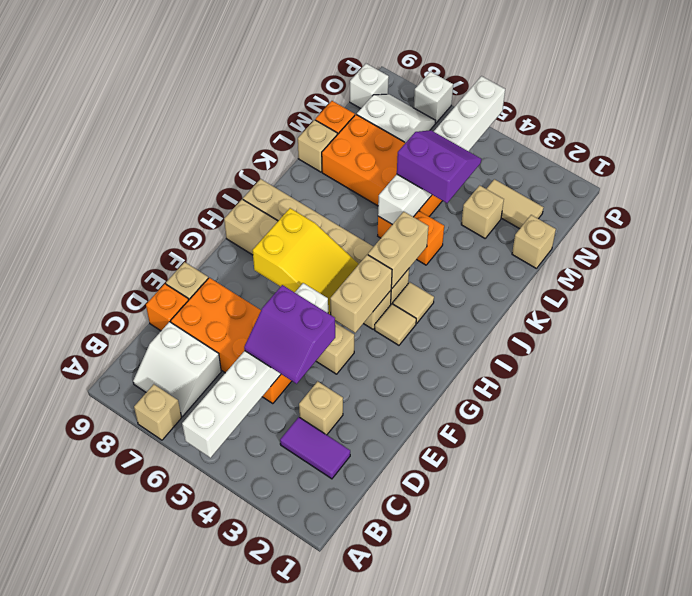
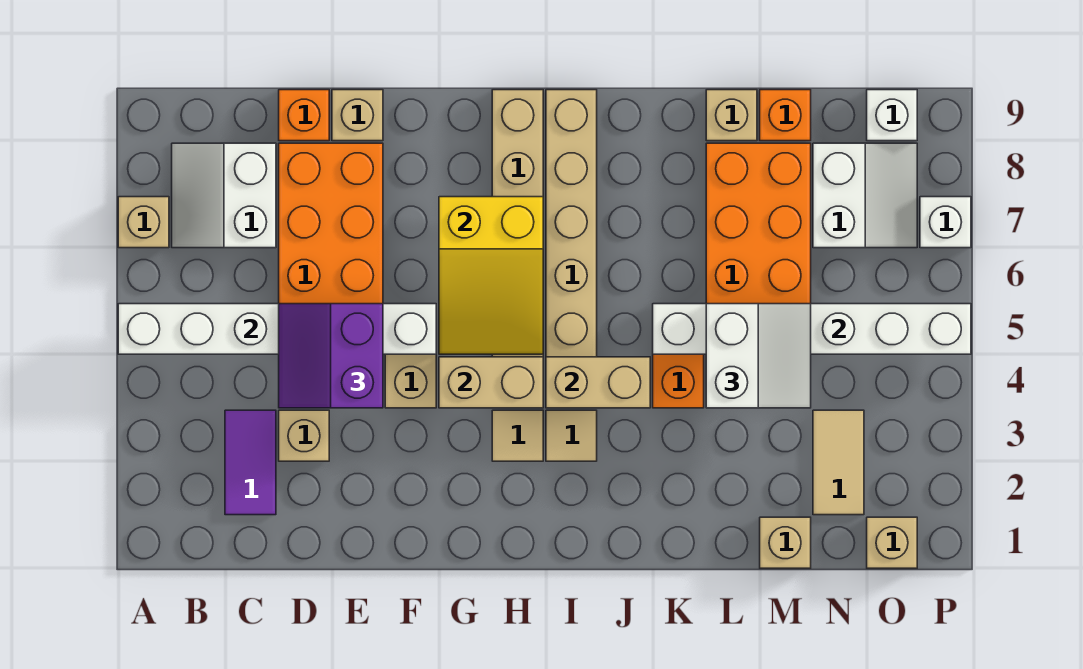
purple slope L4:M5 level 3 top L -> white slope L4:M5 level 3 top L
tan brick M3 level 1 -> tan brick O1 level 1

